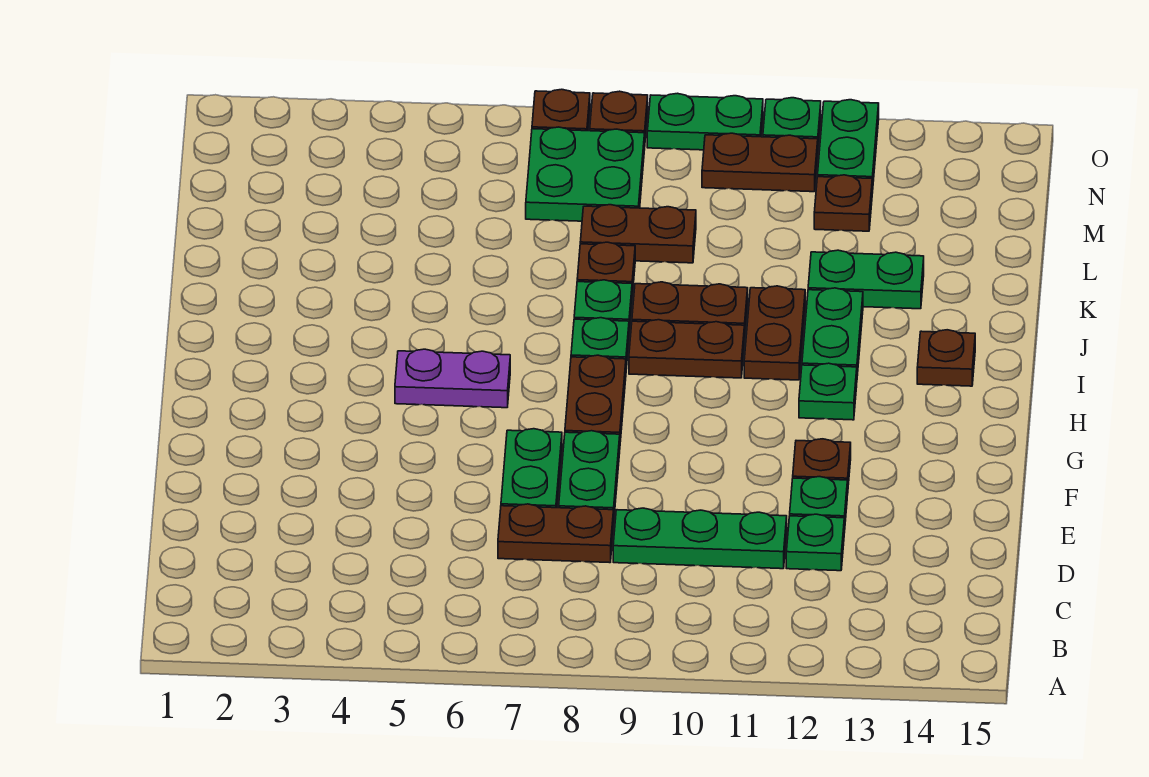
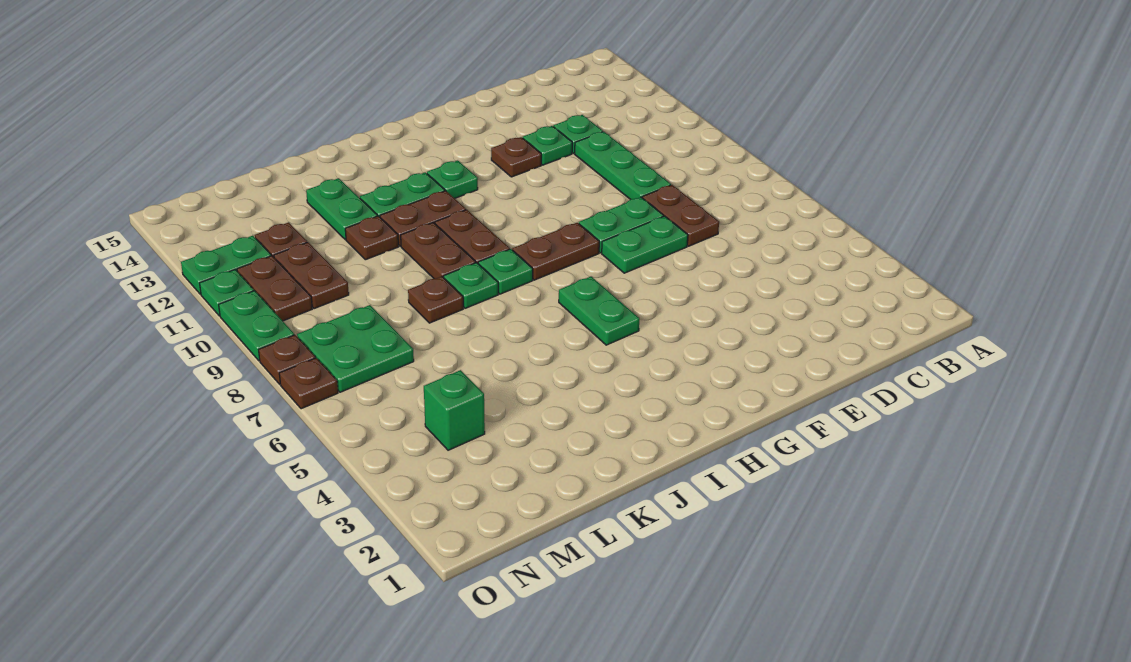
purple plate H5:H6 level 1 -> green plate H5:H6 level 1
brown plate I14 level 1 -> brown plate K11 level 1
brown plate L8:L9 level 1 -> brown plate M10:M11 level 1
none -> green brick M4 level 1

